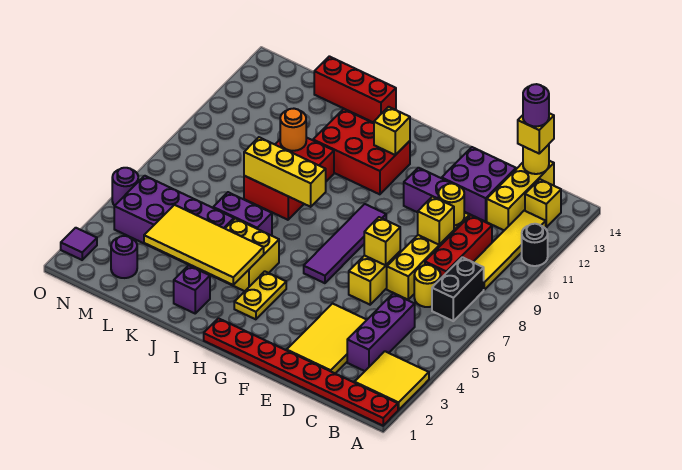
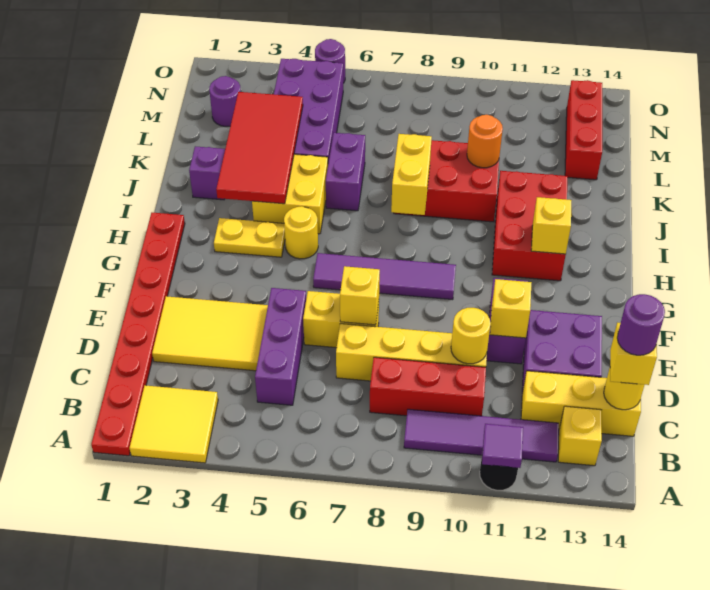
black brick B7:B8 level 1 -> none
yellow tile B9:B12 level 1 -> purple tile B9:B12 level 1
purple brick C3:C5 level 1 -> purple brick C5:E5 level 1
yellow round brick C7 level 1 -> yellow round brick H5 level 1
yellow brick D9 level 2 -> yellow brick E11 level 2
yellow tile I3:L4 level 2 -> red tile I3:L4 level 2
yellow brick I8:K8 level 2 -> yellow brick I8:J8 level 2
red brick J14:L14 level 1 -> red brick L13:N13 level 1
purple tile O2 level 1 -> purple tile A11 level 2

